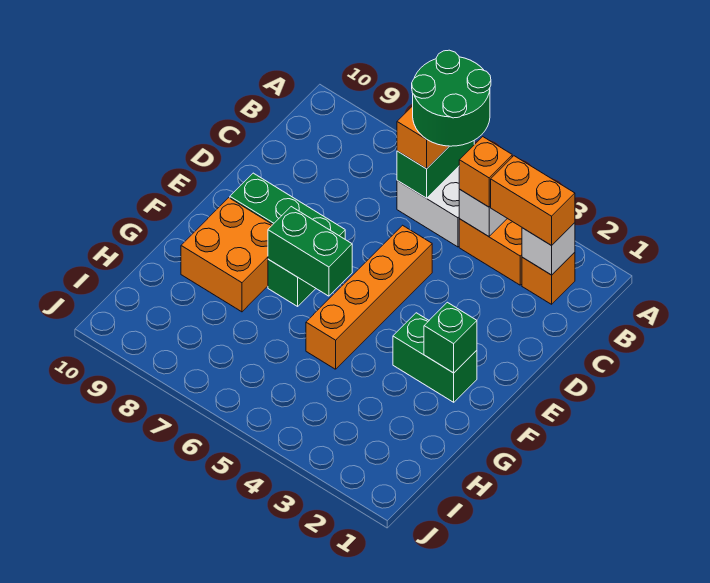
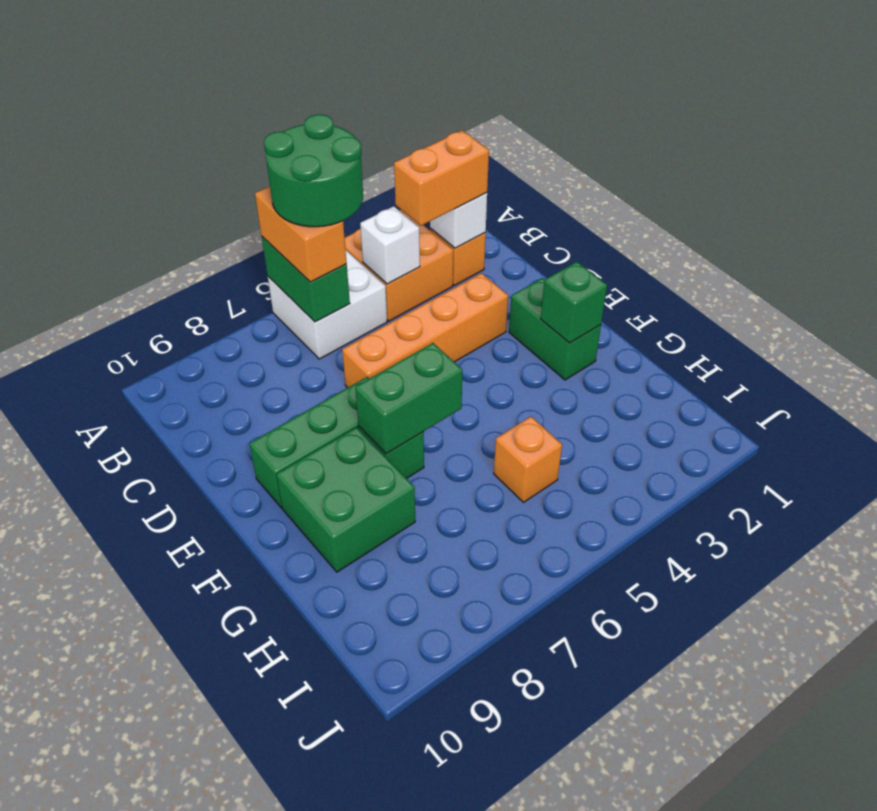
orange brick B4 level 3 -> orange brick H5 level 1
orange brick D5:G5 level 1 -> orange brick D3:D6 level 1
green brick F2:F3 level 1 -> green brick E2:F2 level 1
orange brick F8:G9 level 1 -> green brick F8:G9 level 1

